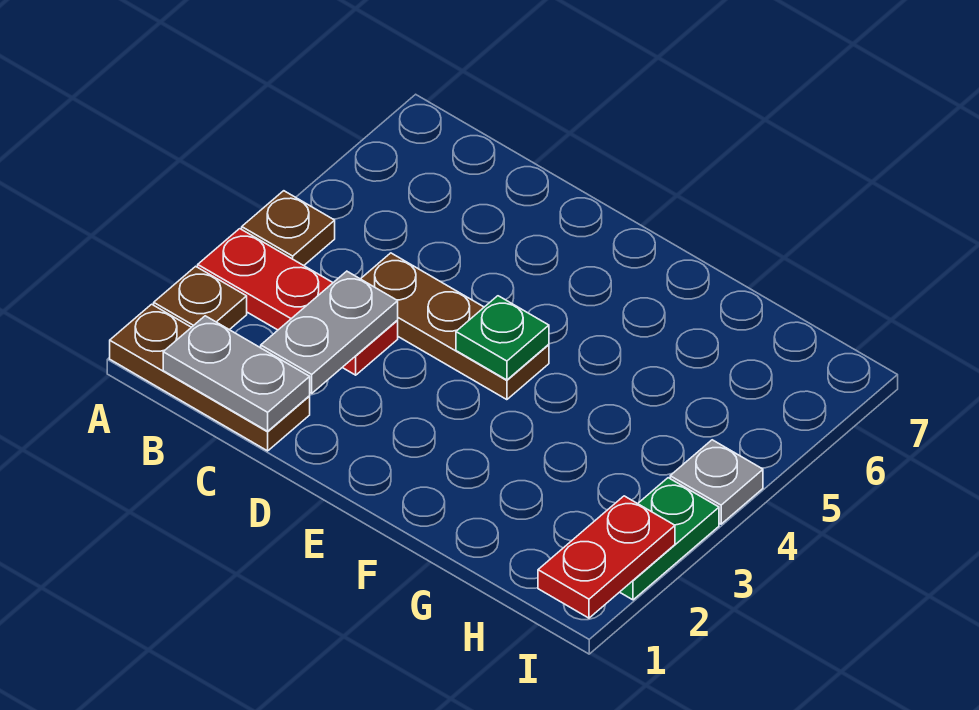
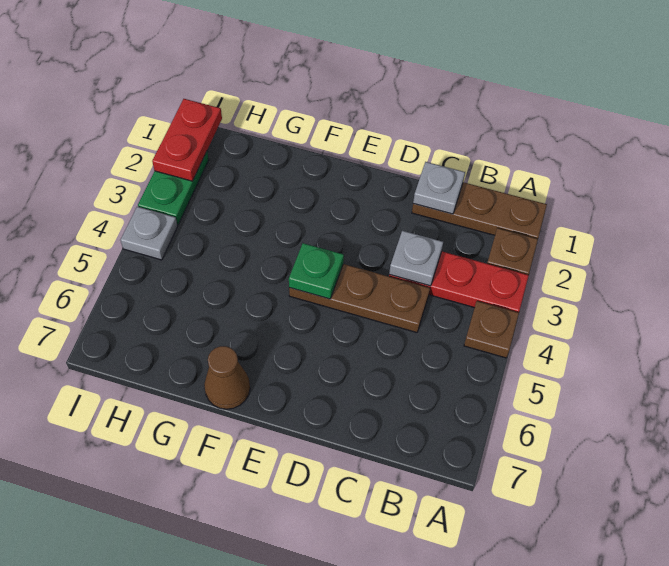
grey plate B1:C1 level 2 -> grey plate C1 level 2
grey plate C2:C3 level 2 -> grey plate C3 level 2
none -> brown cone F7 level 1

